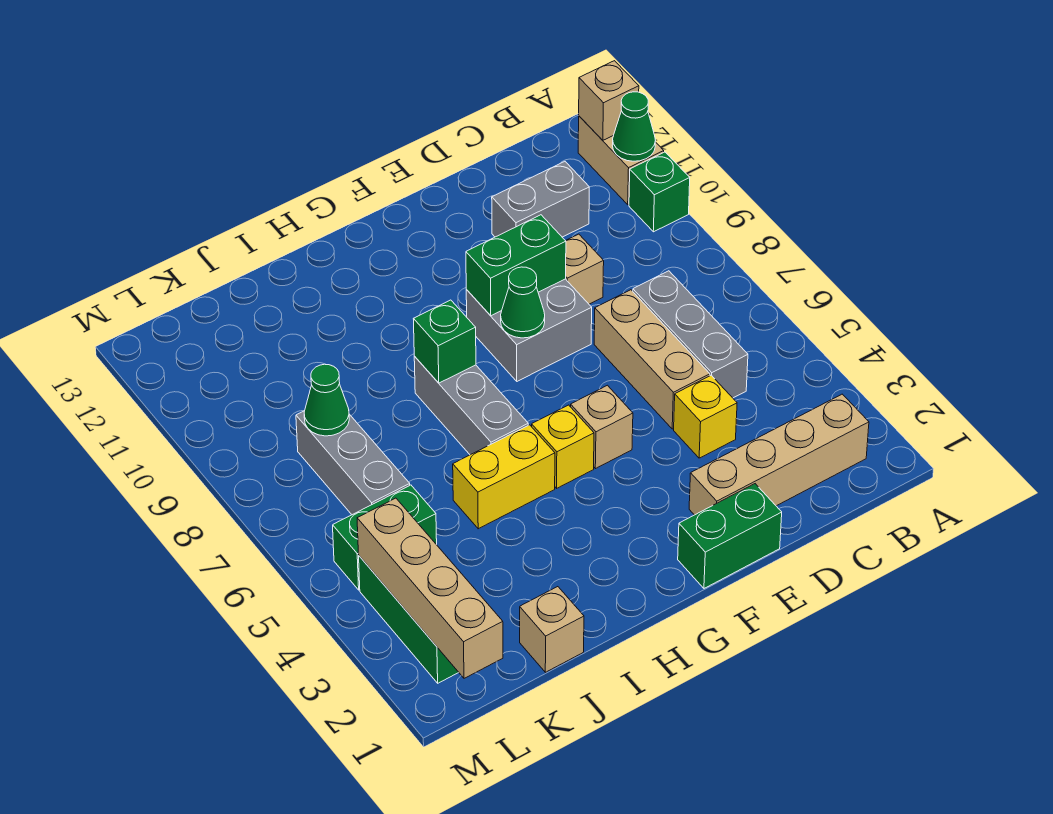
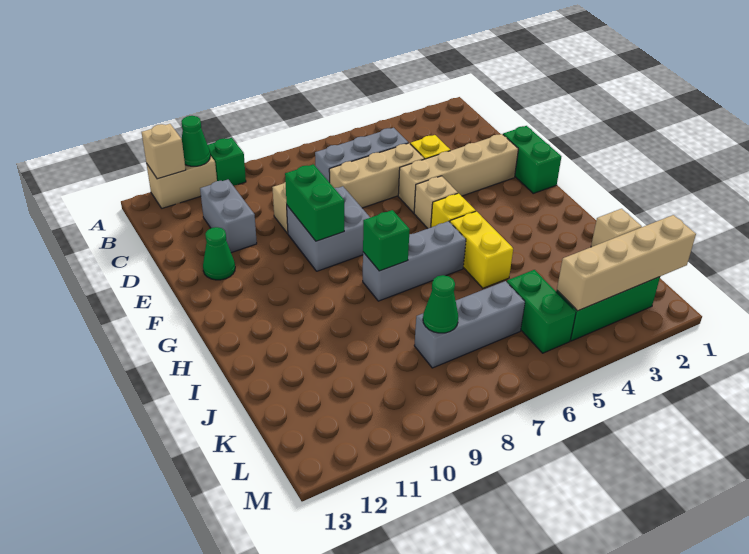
tan brick B2:E2 level 1 -> tan brick E2:E5 level 1
green cone F8 level 2 -> green cone E12 level 1

